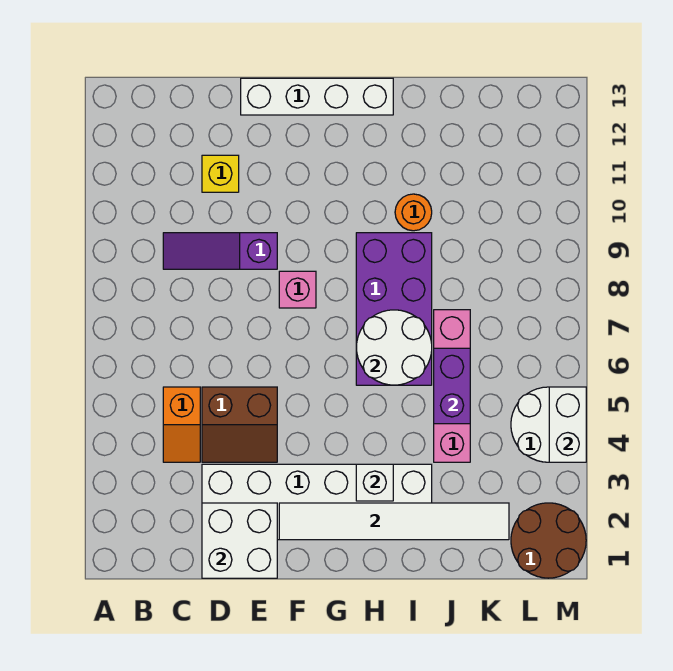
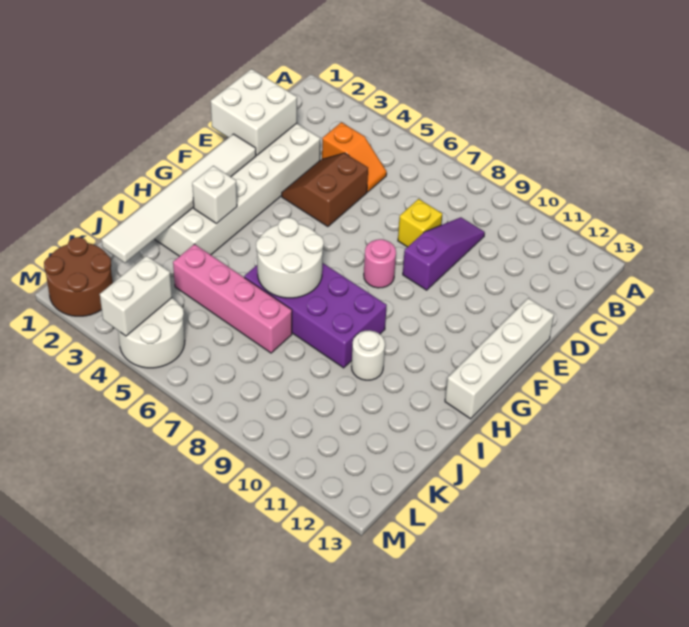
orange slope C4:C5 level 1 top 5 -> orange slope C4:C5 level 1 top 4
yellow brick D11 level 1 -> yellow brick D8 level 1
pink brick F8 level 1 -> pink round brick F8 level 1
orange round brick I10 level 1 -> white round brick I10 level 1
purple brick J5:J6 level 2 -> none
white brick M4:M5 level 2 -> white brick L4:M4 level 2

